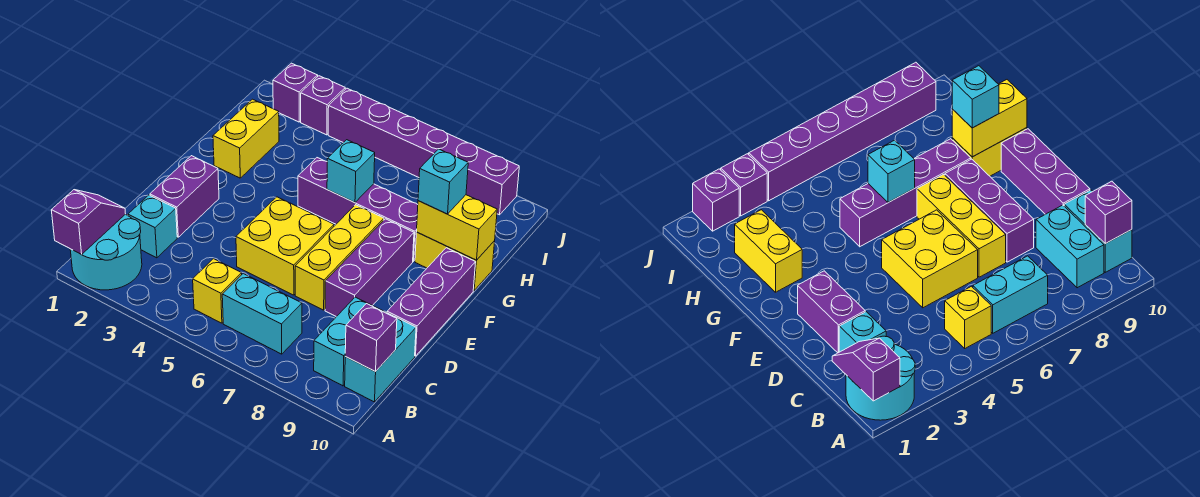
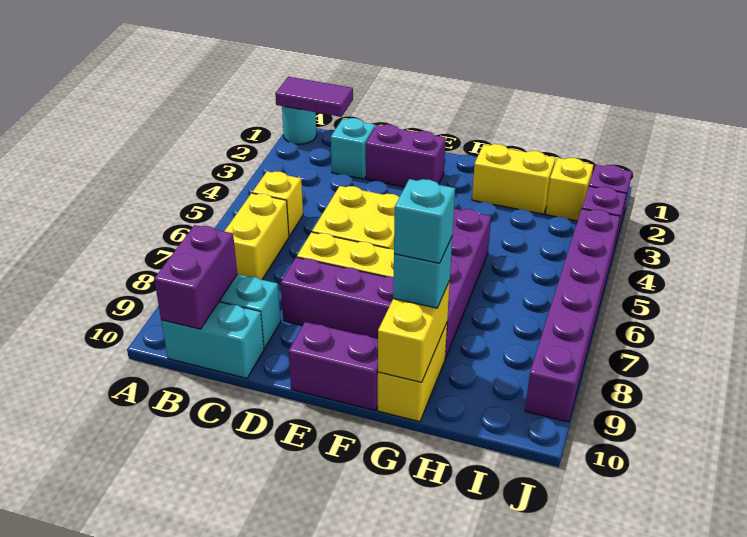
cyan round brick A1:B2 level 1 -> cyan round brick A1 level 1
purple slope A1:B1 level 2 top A -> purple tile A1:B1 level 2
cyan brick B6:B7 level 1 -> yellow brick B6:B7 level 1
purple brick B10 level 2 -> purple brick B9:B10 level 2
purple brick D10:F10 level 1 -> purple brick E10:F10 level 1
cyan brick G6 level 2 -> cyan brick G9 level 4
none -> yellow brick I2 level 1

